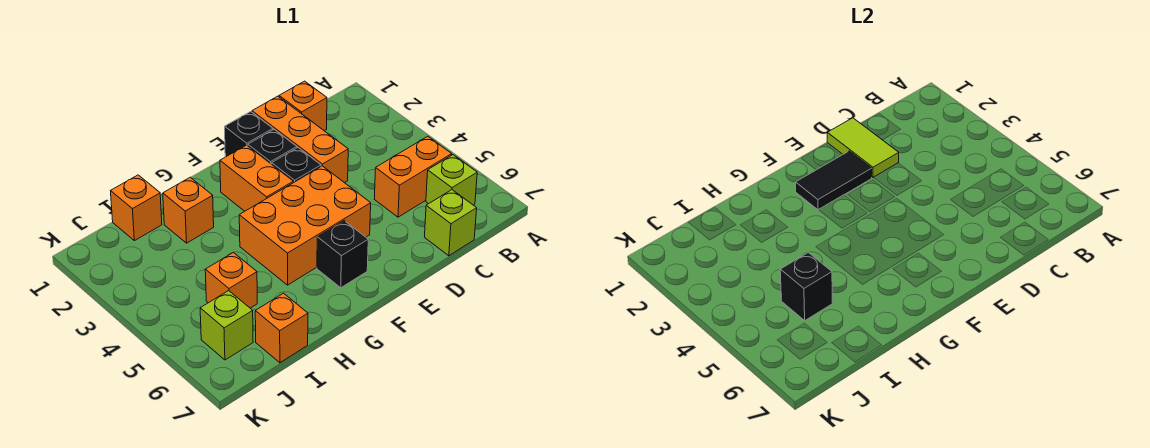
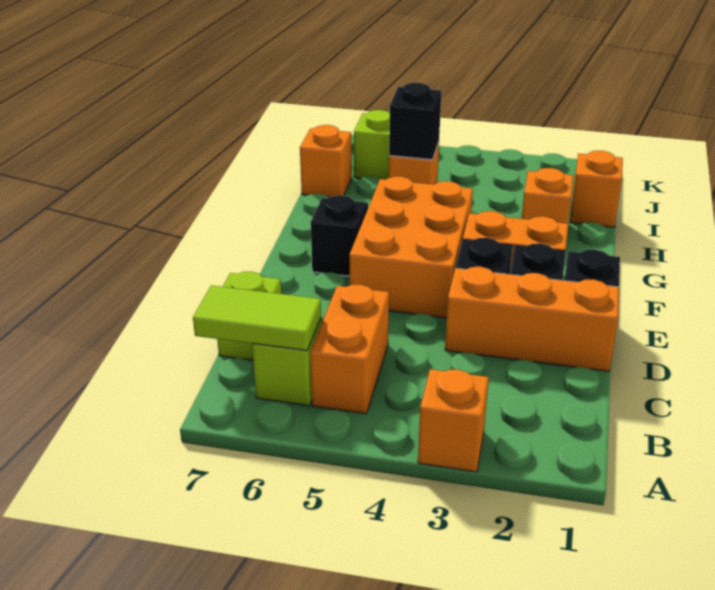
orange brick C1 level 1 -> orange brick A3 level 1
lime tile D1:D2 level 2 -> lime tile B6:B7 level 2
black tile E2:F2 level 2 -> none

